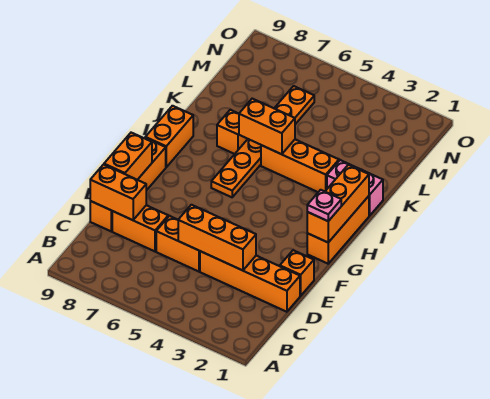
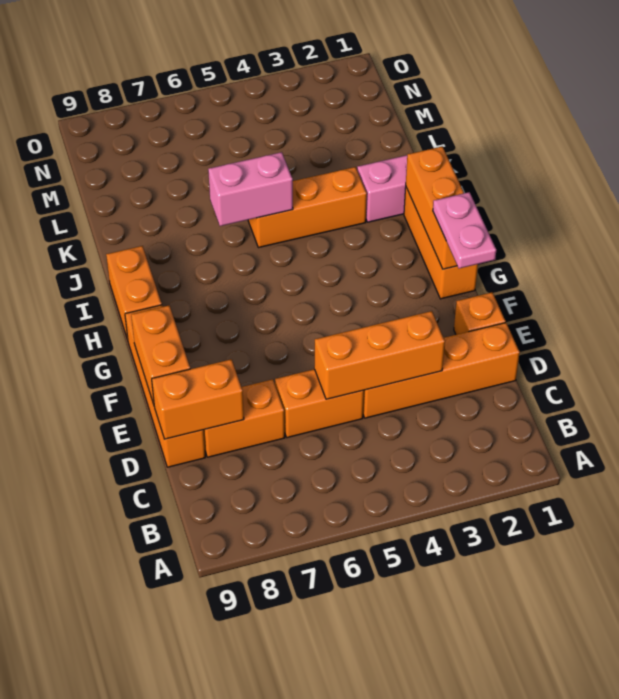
pink plate G1 level 3 -> pink plate F1:G1 level 3
orange plate H6:M6 level 1 -> none
orange brick J5:J6 level 2 -> pink brick J5:J6 level 2
orange brick J7 level 1 -> none

